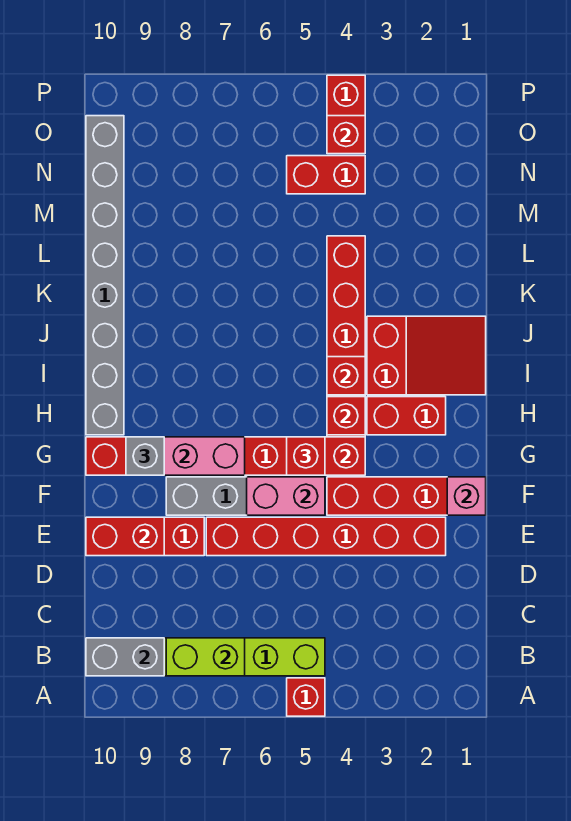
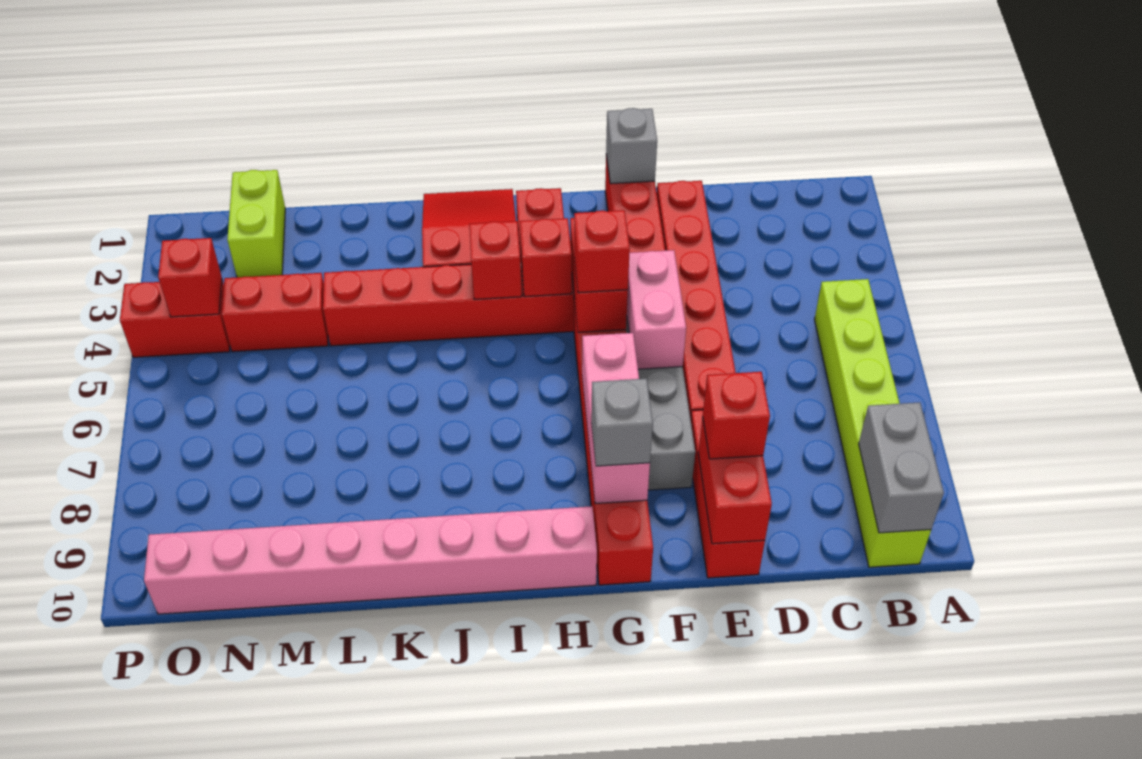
red brick A5 level 1 -> red brick E9 level 3
lime brick B7:B8 level 2 -> lime brick N1:N2 level 1
pink brick F1 level 2 -> grey brick F1 level 2
grey brick H10:O10 level 1 -> pink brick H10:O10 level 1
red brick N4:N5 level 1 -> red brick M4:N4 level 1

